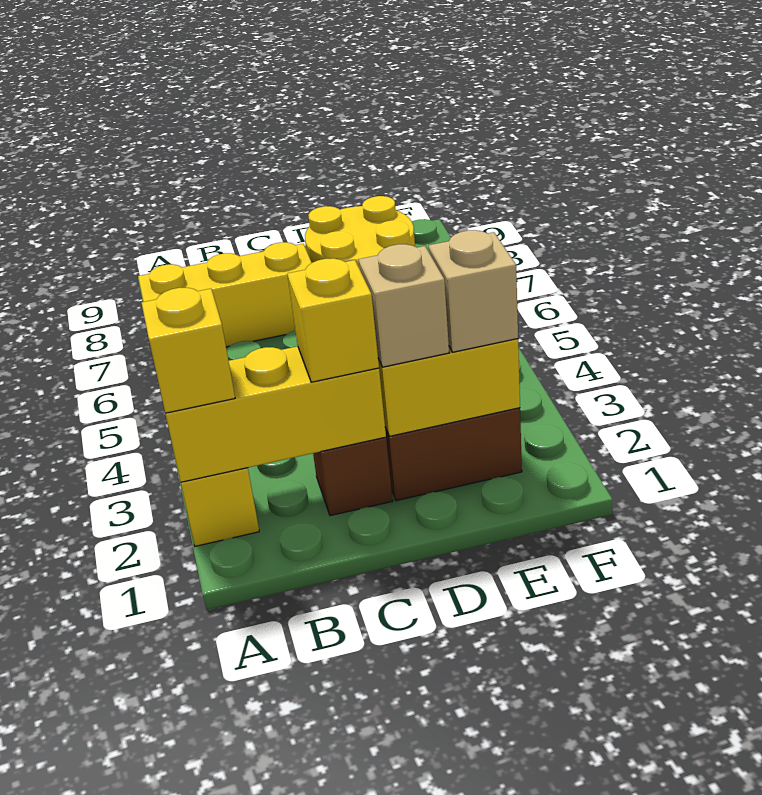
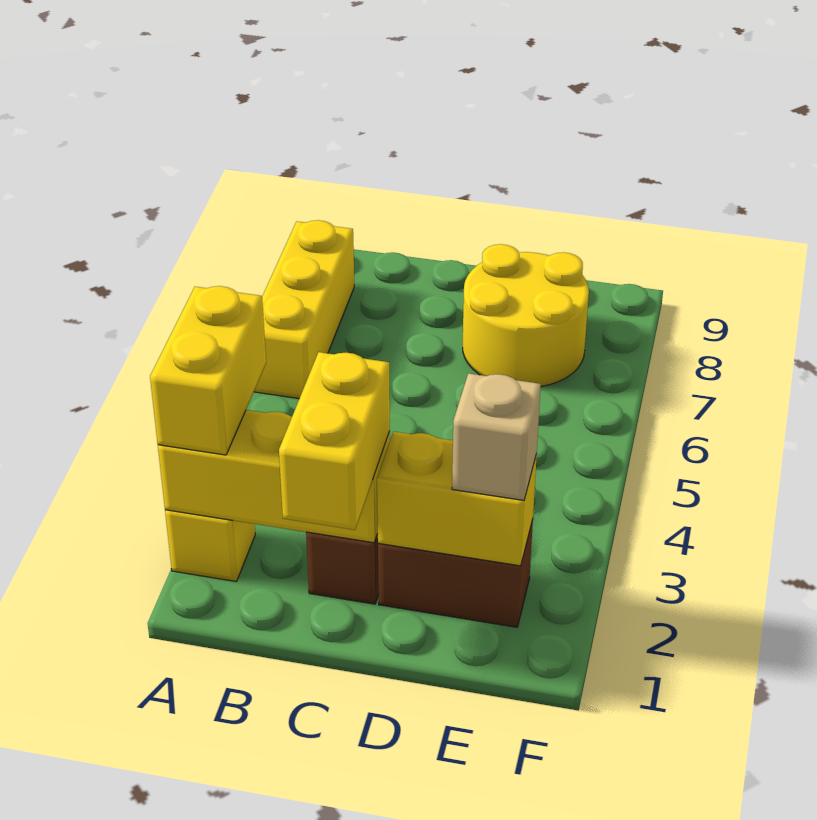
yellow brick A2 level 3 -> yellow brick A2:A3 level 3
yellow brick A7:C7 level 1 -> yellow brick A6:A8 level 1
yellow brick C2 level 3 -> yellow brick C1:C2 level 3
tan brick D2 level 3 -> none

